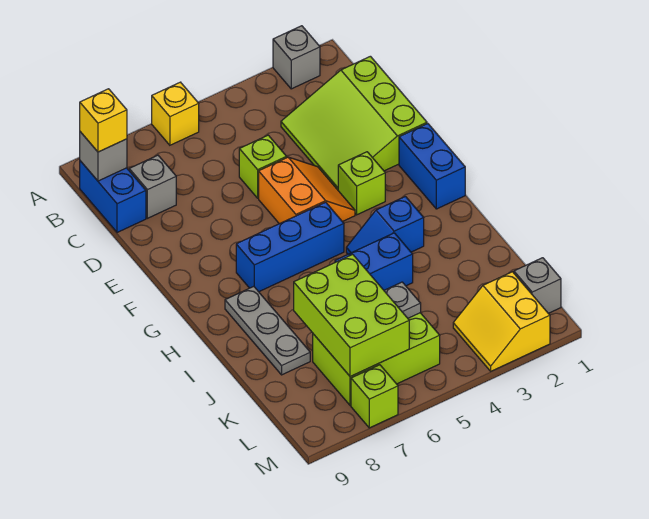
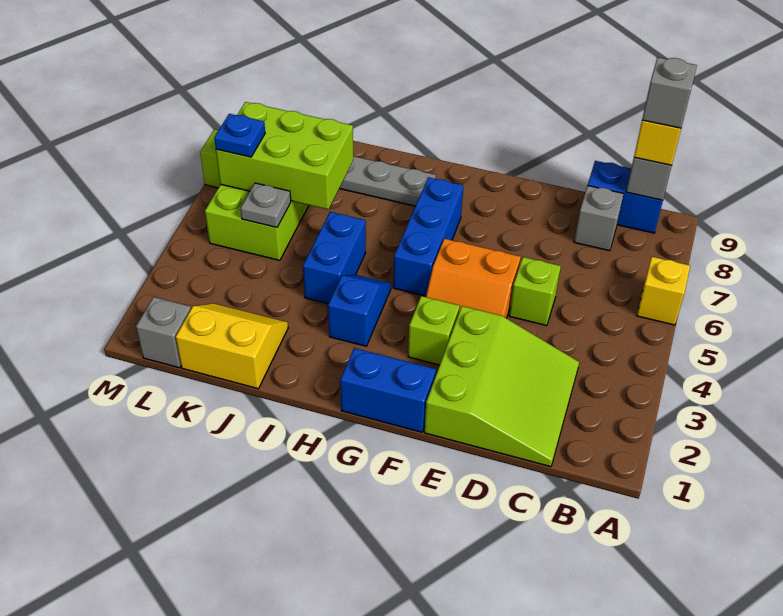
grey brick A2 level 1 -> grey brick B9 level 4
lime slope C1:E3 level 1 top 1 -> lime slope C1:E3 level 1 top E
yellow slope L2:M3 level 1 top 2 -> yellow slope J1:K2 level 1 top 1
none -> blue plate L6 level 3

